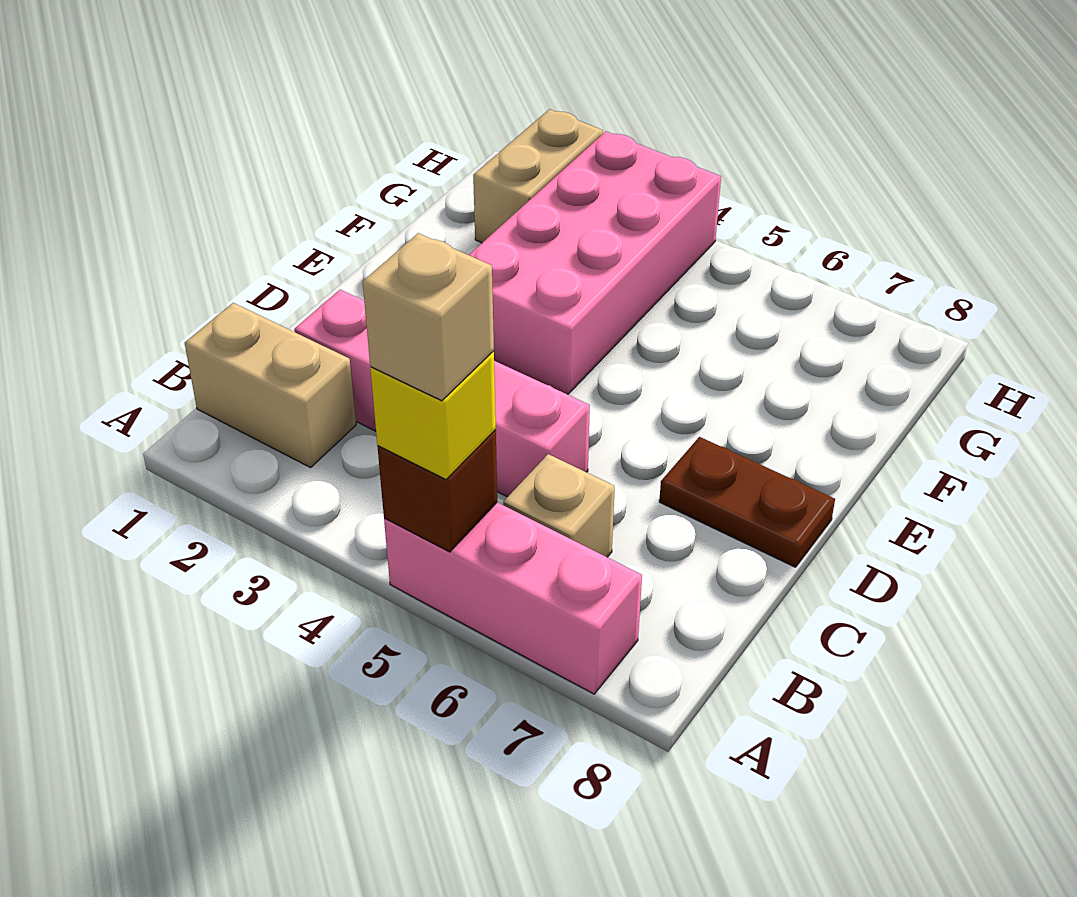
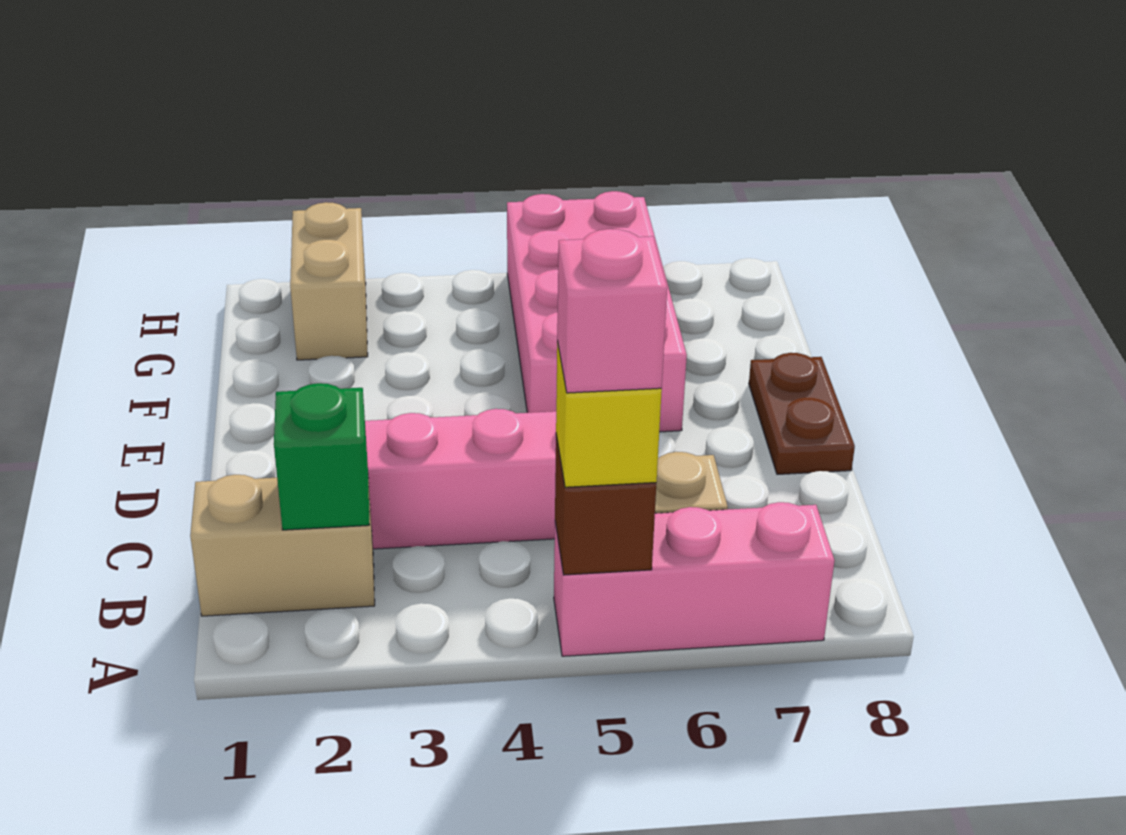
tan brick A5 level 4 -> pink brick A5 level 4
none -> green brick B2 level 2
brown plate D7:D8 level 1 -> brown plate D8:E8 level 1
pink brick E3:H4 level 1 -> pink brick E5:H6 level 1

